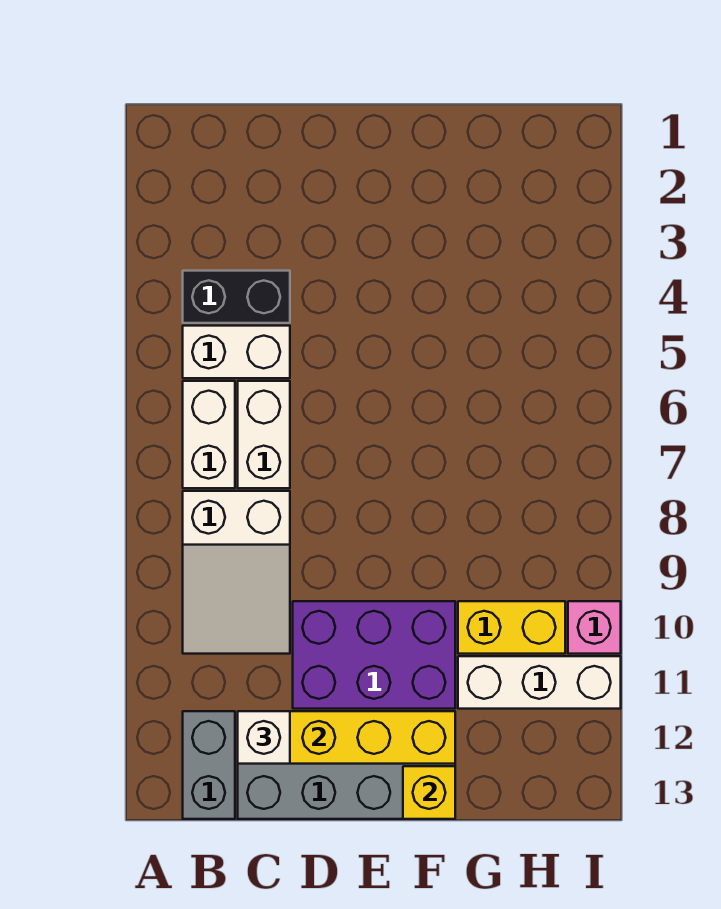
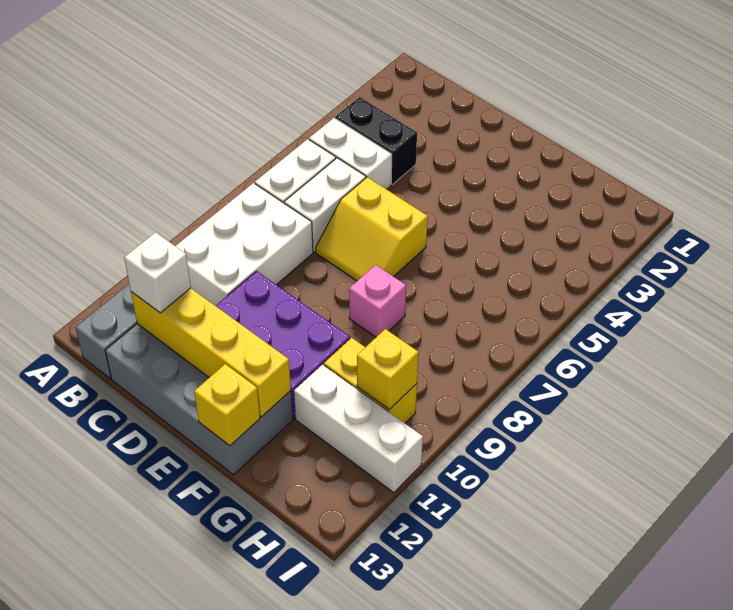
white slope B8:C10 level 1 top 8 -> white brick B8:C10 level 1
none -> yellow slope D6:E7 level 1 top 6
none -> yellow brick H10 level 2
pink brick I10 level 1 -> pink brick F8 level 1

